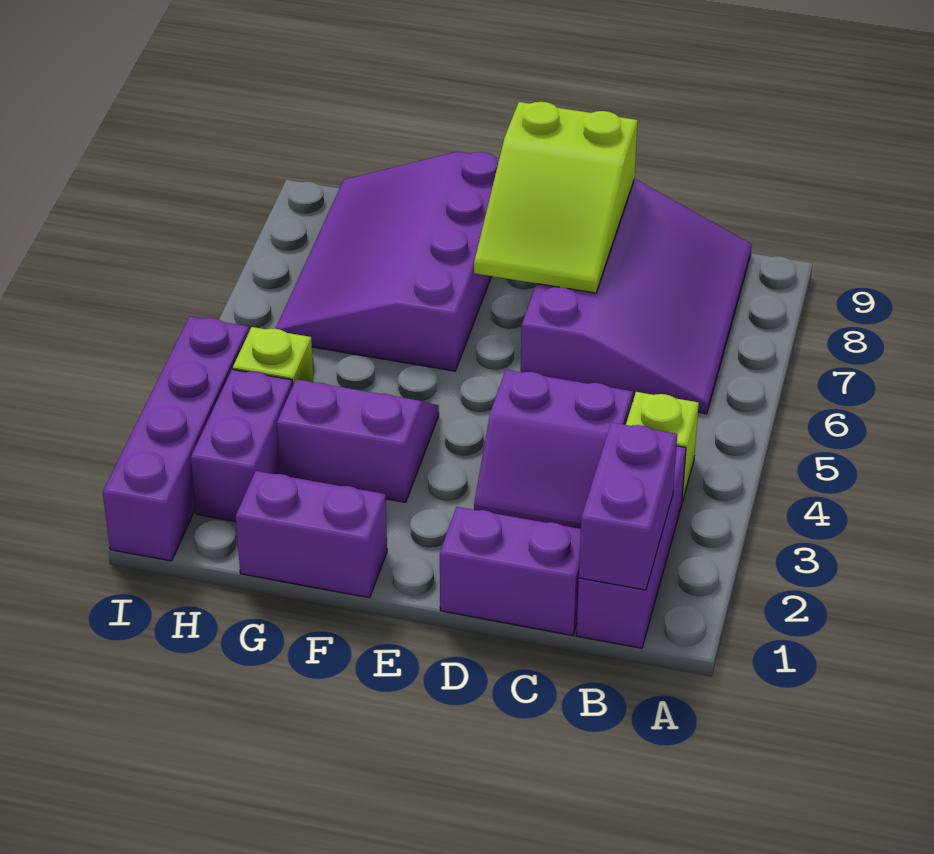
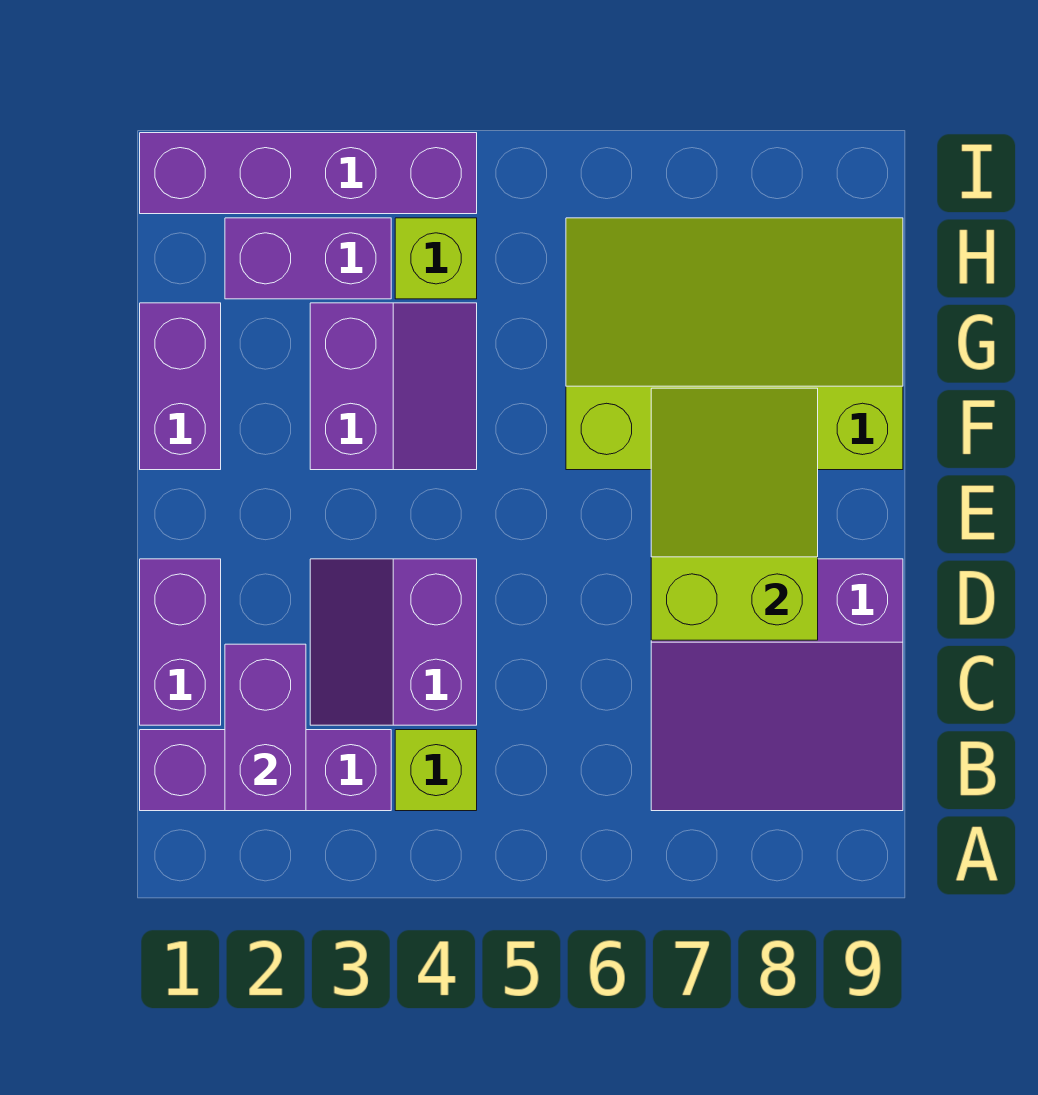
purple brick B1:B2 level 2 -> purple brick B2:C2 level 2
purple slope B6:D9 level 1 top D -> purple slope B7:D9 level 1 top D
lime slope D7:E9 level 2 top 9 -> lime slope D7:F8 level 2 top D
purple slope F6:H9 level 1 top F -> lime slope F6:H9 level 1 top F

